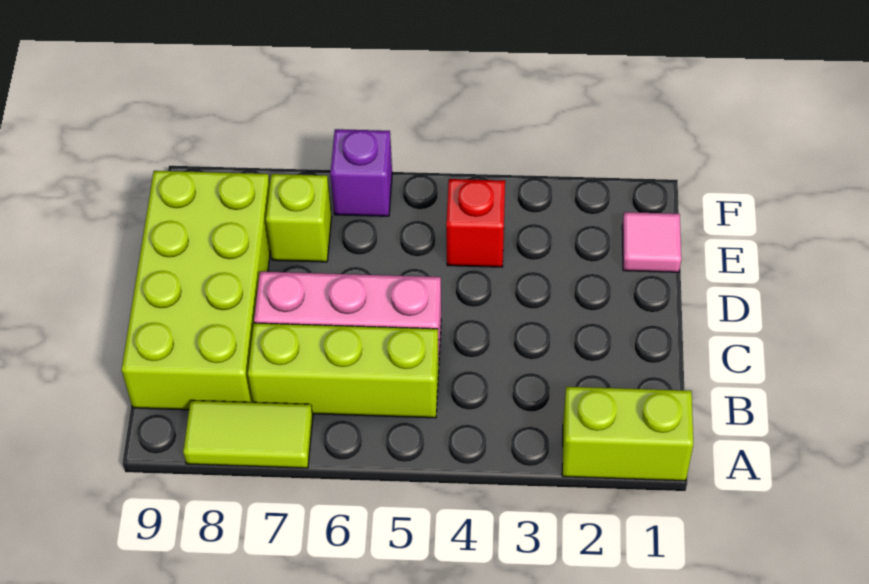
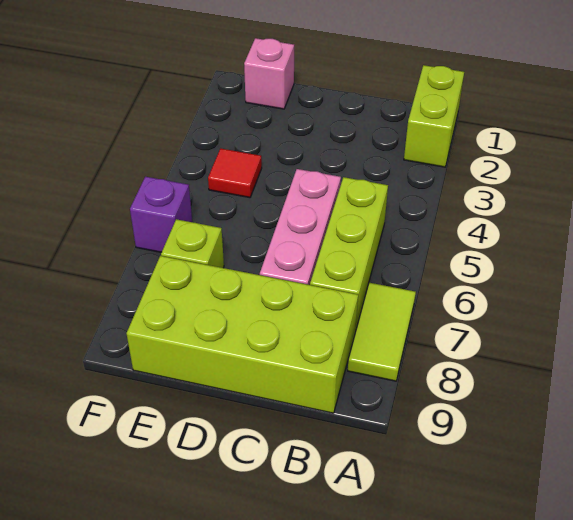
pink tile E1 level 1 -> pink brick E1 level 1
red brick E4 level 1 -> red tile E4 level 1

